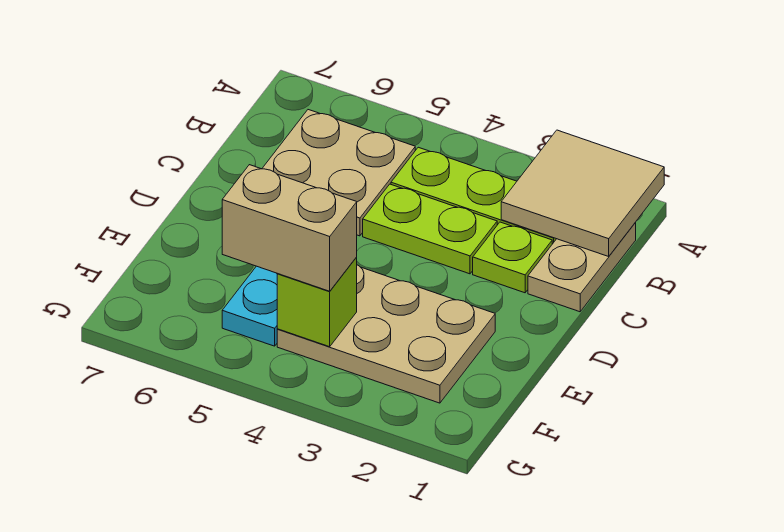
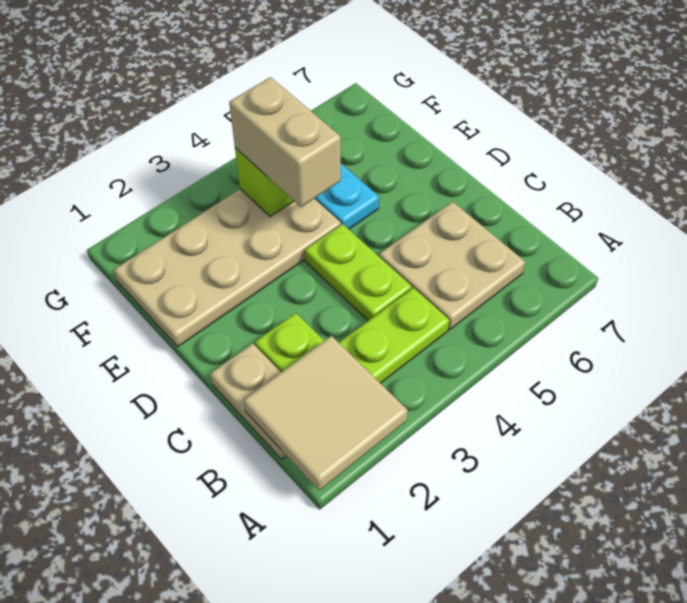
lime plate C3:C4 level 1 -> lime plate C4:D4 level 1
tan plate E2:F4 level 1 -> tan plate E1:F4 level 1
tan brick F4:F5 level 3 -> tan brick E4:F4 level 3

